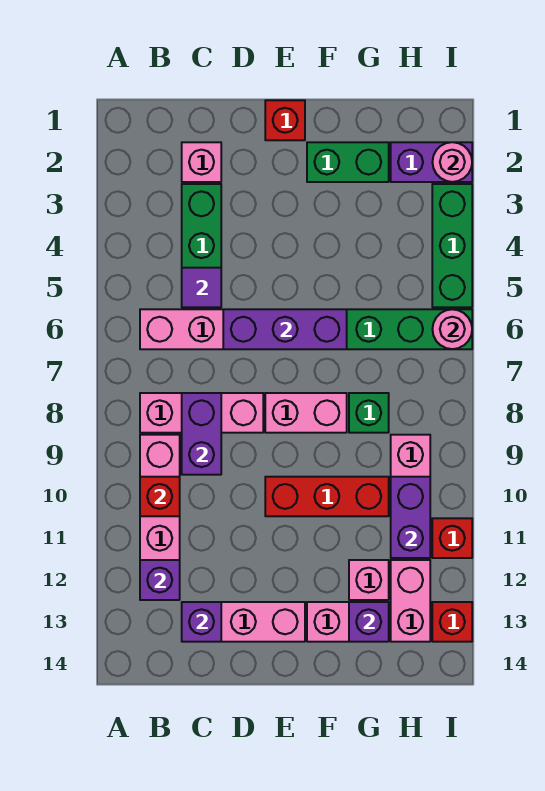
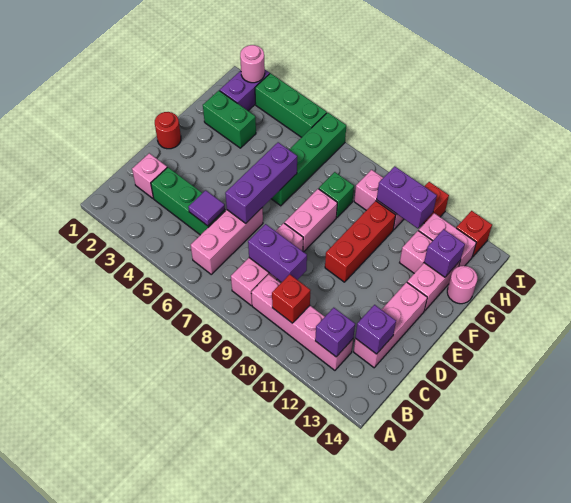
red brick E1 level 1 -> red round brick E1 level 1
green brick F2:G2 level 1 -> green brick G2:G3 level 1
pink round brick I6 level 2 -> pink round brick G14 level 1

